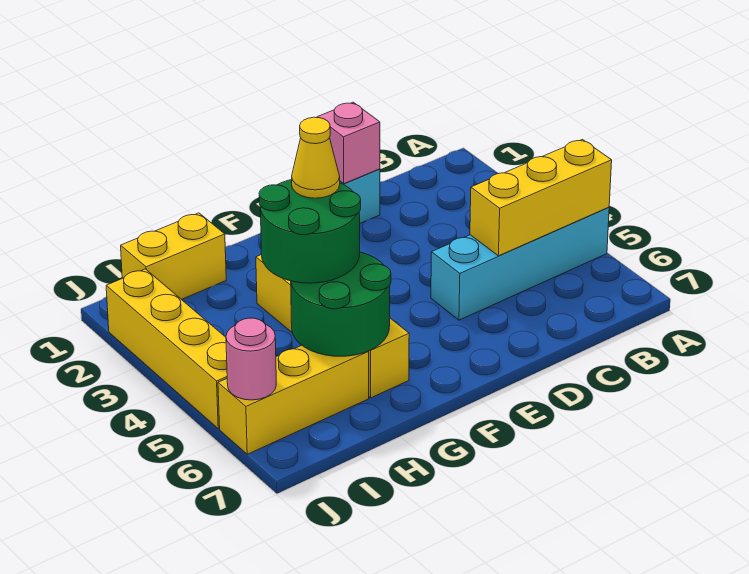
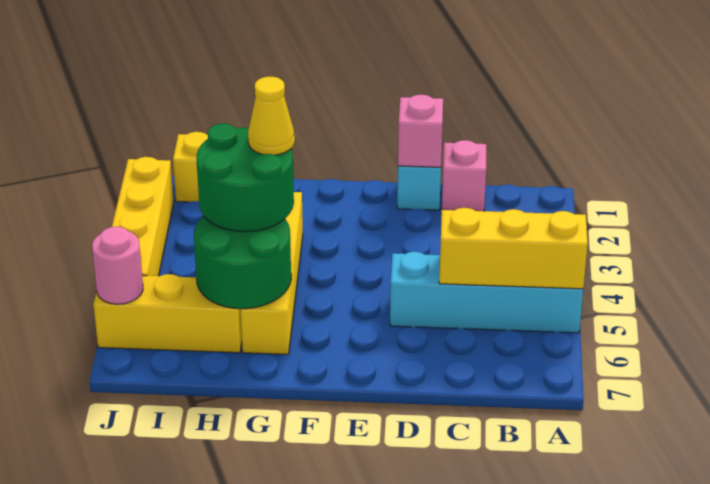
none -> pink brick C1 level 1

